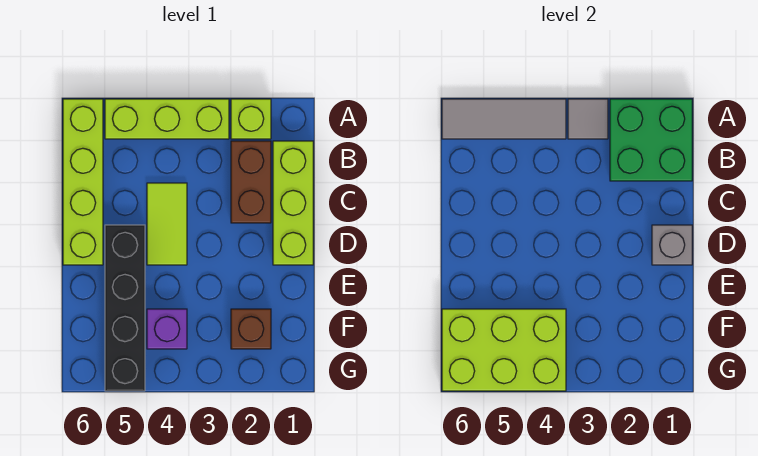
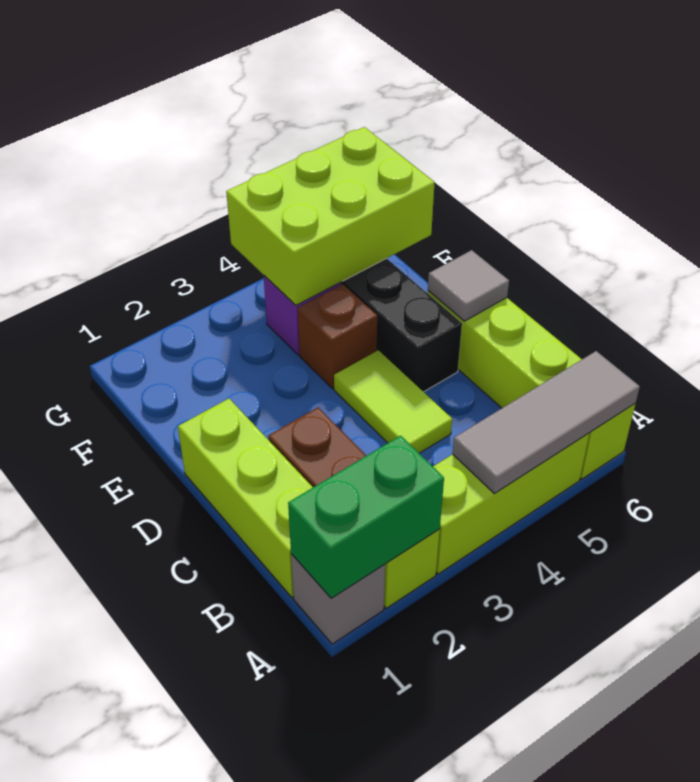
green brick A1:B2 level 2 -> green brick A1:A2 level 2
grey tile A3 level 2 -> grey tile D6 level 2
grey brick D1 level 2 -> grey brick A1 level 1
brown brick F2 level 1 -> brown brick E4 level 1

